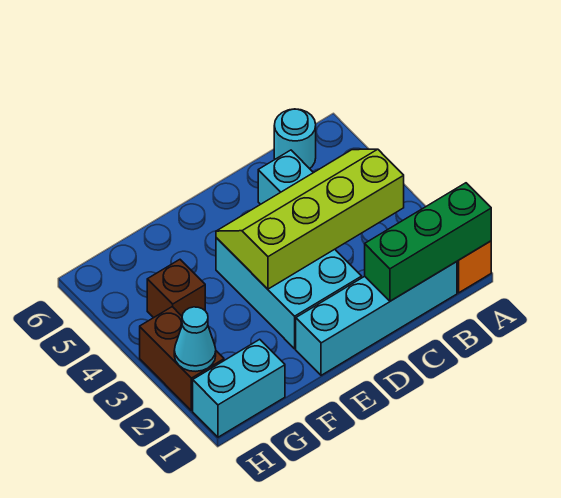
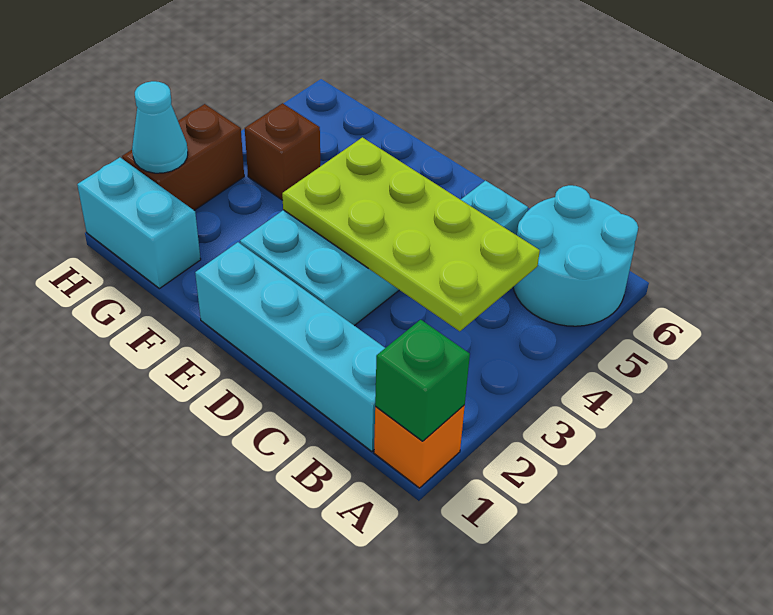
green brick A1:C1 level 2 -> green brick A1 level 2
lime slope B3:E4 level 2 top 3 -> lime plate B3:E4 level 2
cyan round brick B6 level 1 -> cyan round brick A5:B6 level 1

